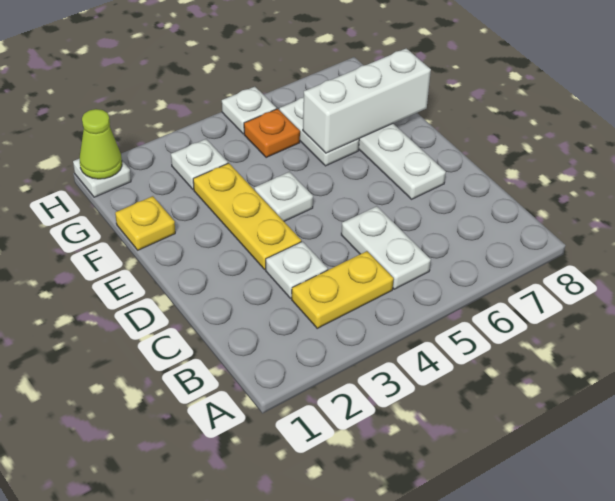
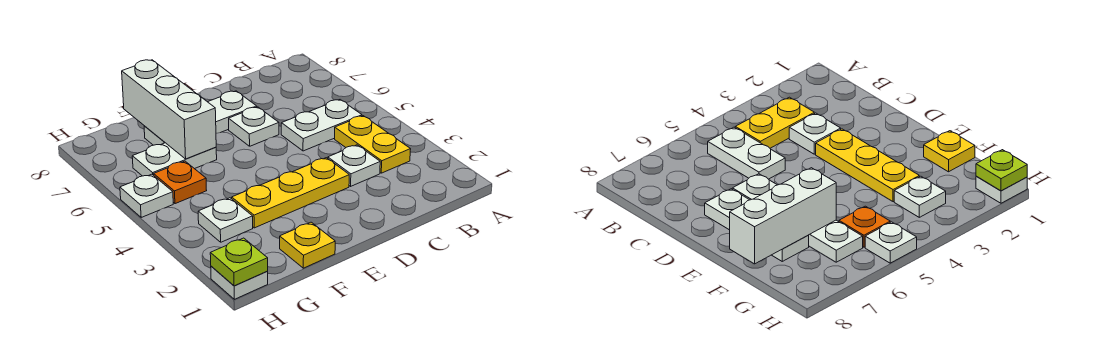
white plate E4 level 1 -> white plate D6 level 1
lime cone H1 level 2 -> lime plate H1 level 2

